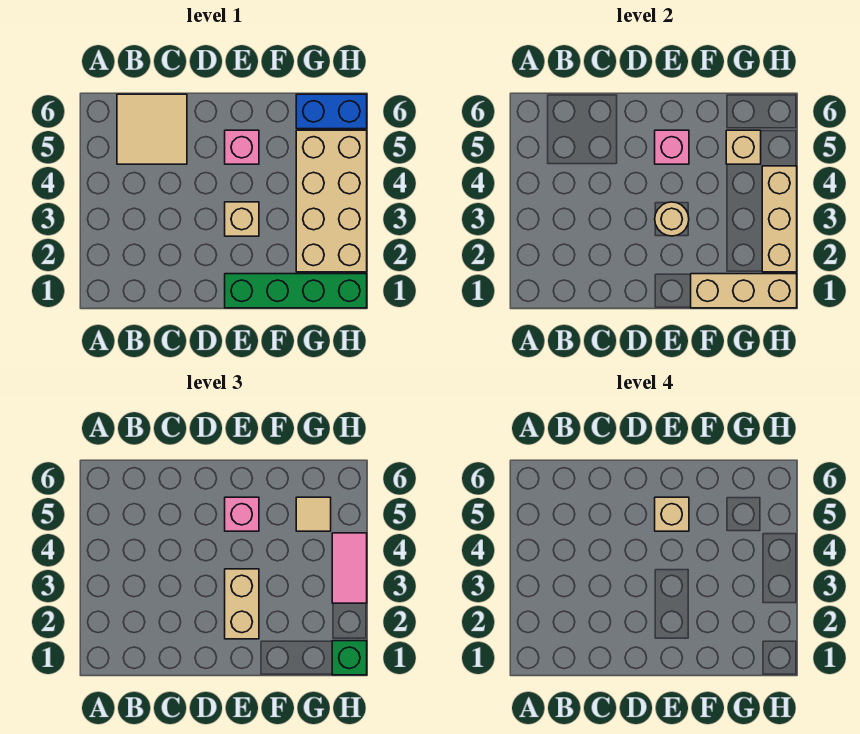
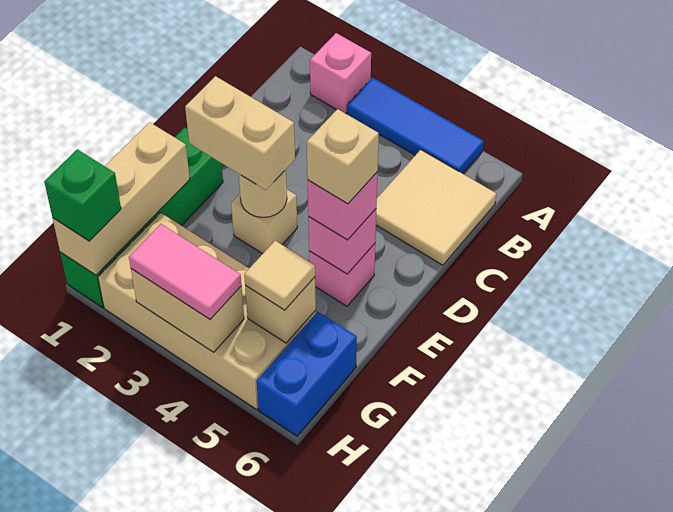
none -> pink brick A2 level 1
none -> blue tile A3:A5 level 1
tan brick H2:H4 level 2 -> tan brick H3:H4 level 2

